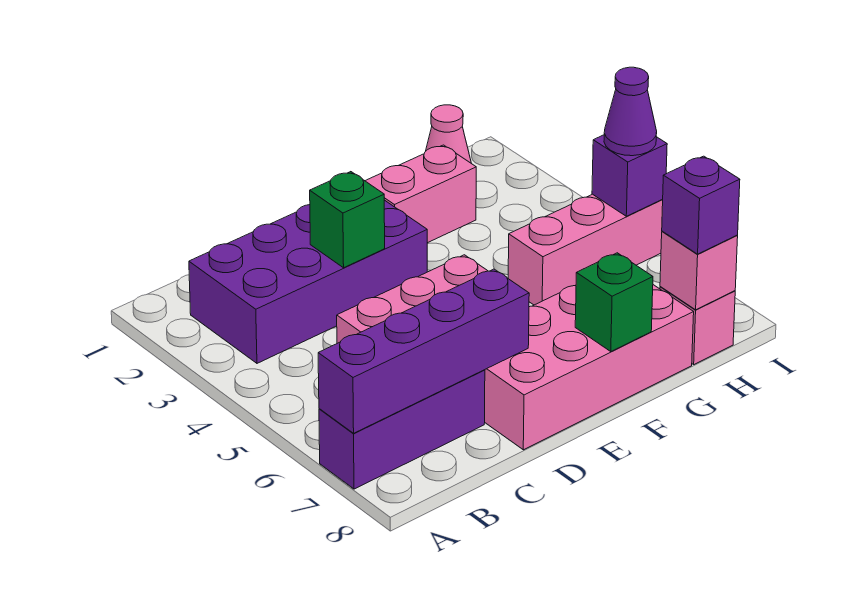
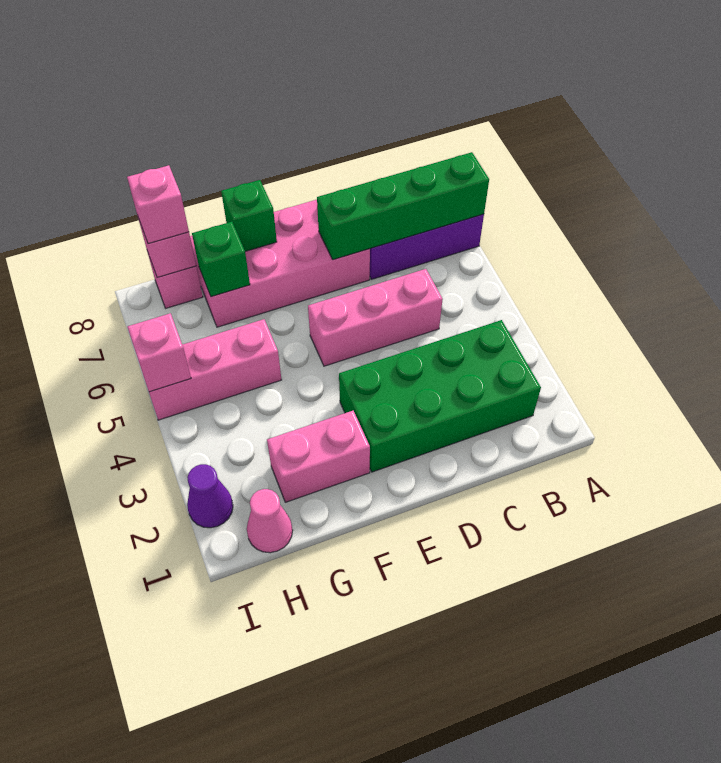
purple brick A7:D7 level 2 -> green brick A7:D7 level 2
purple brick B2:E3 level 1 -> green brick B2:E3 level 1
green brick D3 level 2 -> green brick G7 level 2
purple brick H8 level 3 -> pink brick H8 level 3
purple brick I5 level 2 -> pink brick I5 level 2
purple cone I5 level 3 -> purple cone I2 level 1

